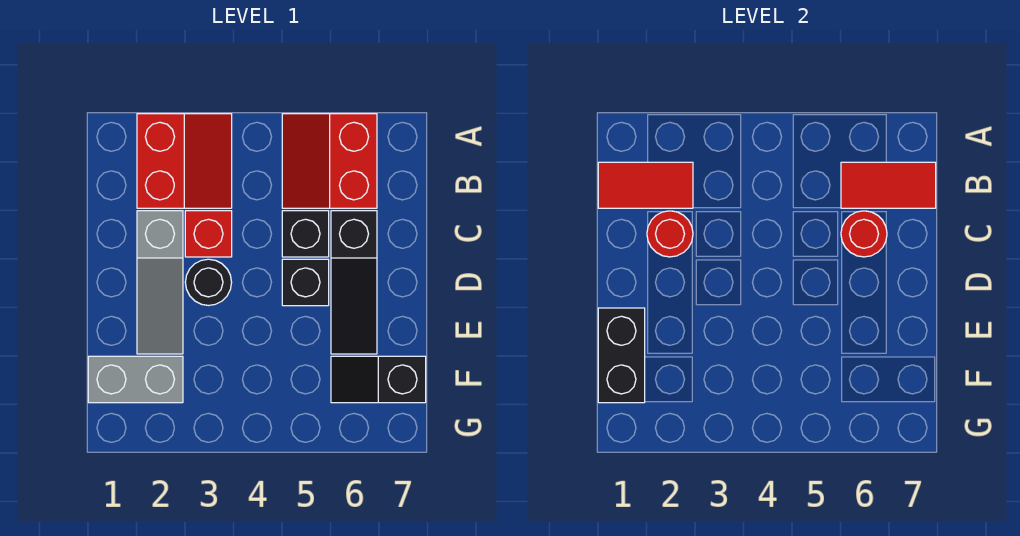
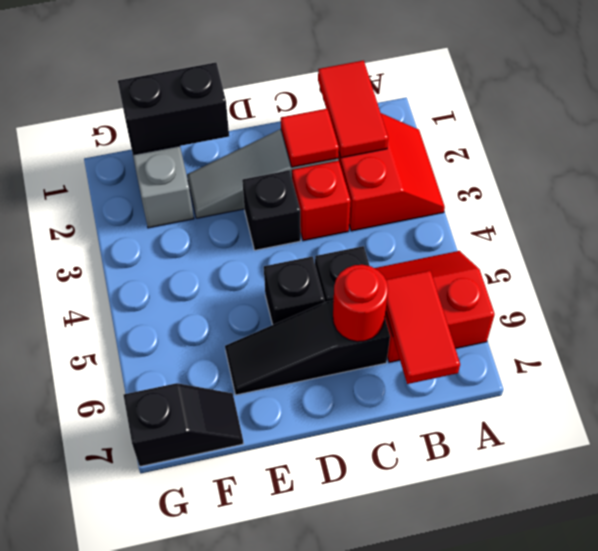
red slope A2:B3 level 1 top 2 -> red slope A2:B3 level 1 top B
red round brick C2 level 2 -> red tile C2 level 2
black round brick D3 level 1 -> black brick D3 level 1
black slope F6:F7 level 1 top 7 -> black slope F7:G7 level 1 top G

